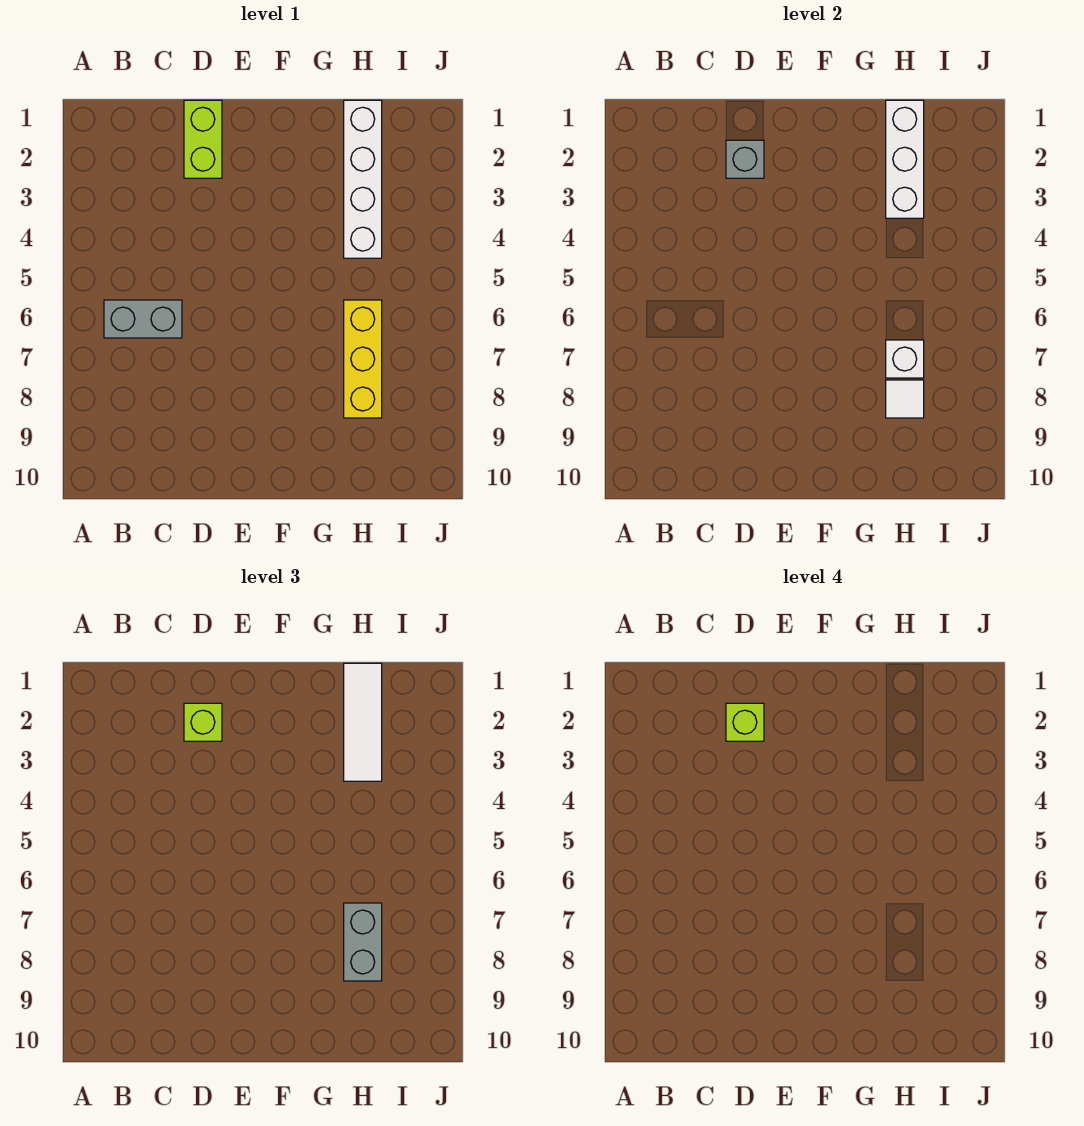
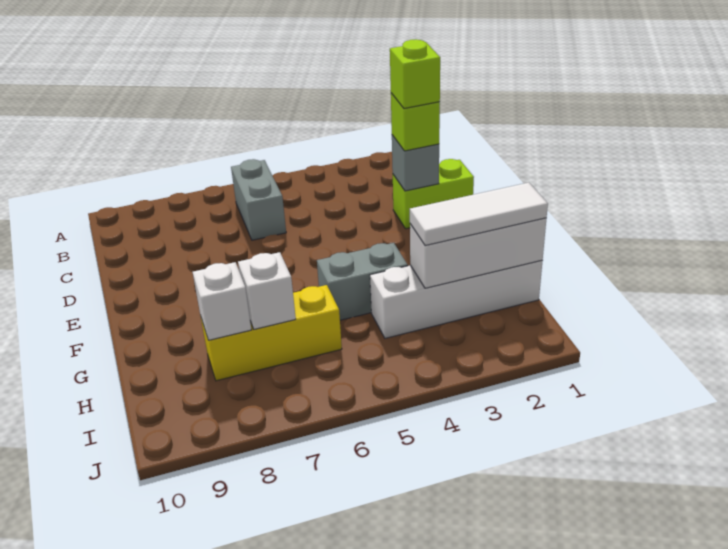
grey brick H7:H8 level 3 -> grey brick G4:G5 level 1
white tile H8 level 2 -> white brick H8 level 2

